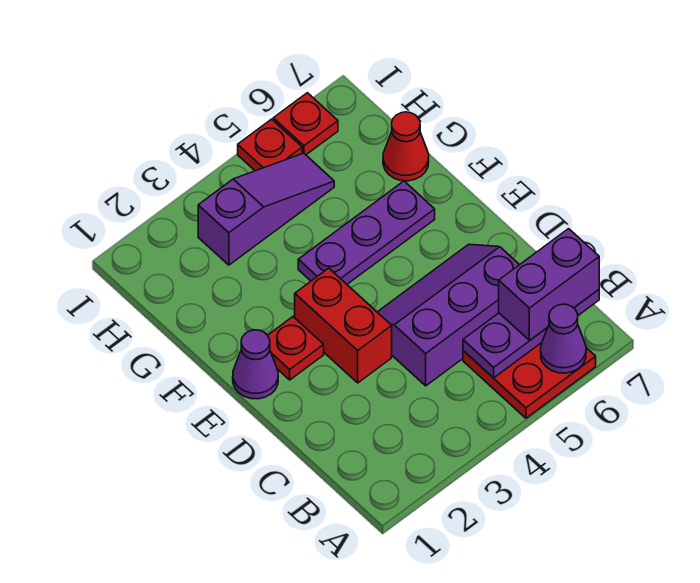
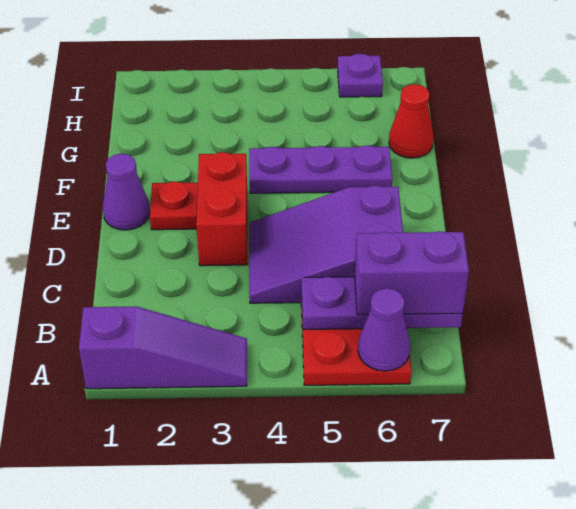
purple slope C4:D6 level 1 top C -> purple slope C4:D6 level 1 top 6
purple slope H3:H5 level 1 top 3 -> purple slope A1:A3 level 1 top 1
red plate I5 level 1 -> none
red plate I6 level 1 -> purple plate I6 level 1

